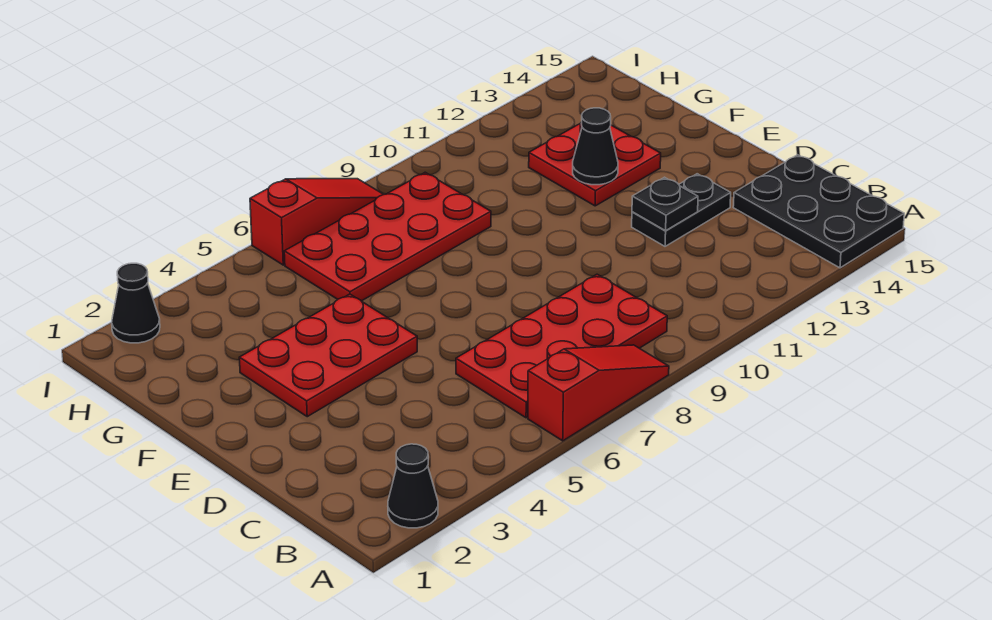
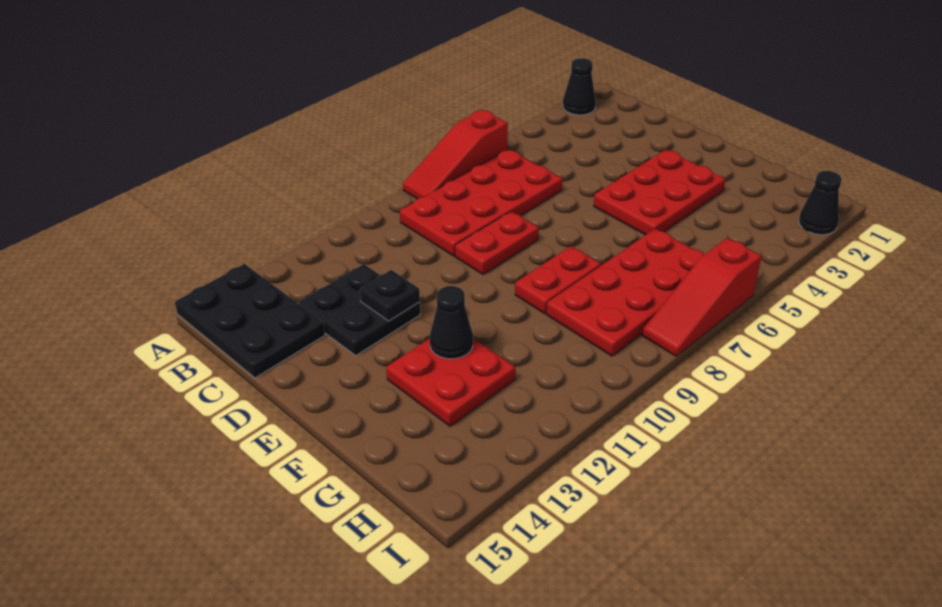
none -> red plate D8:D9 level 1
black plate D12:D13 level 1 -> black plate C12:D13 level 1
none -> red plate F8:F9 level 1

